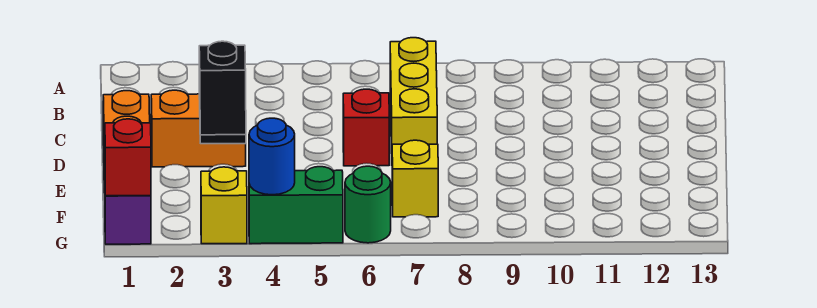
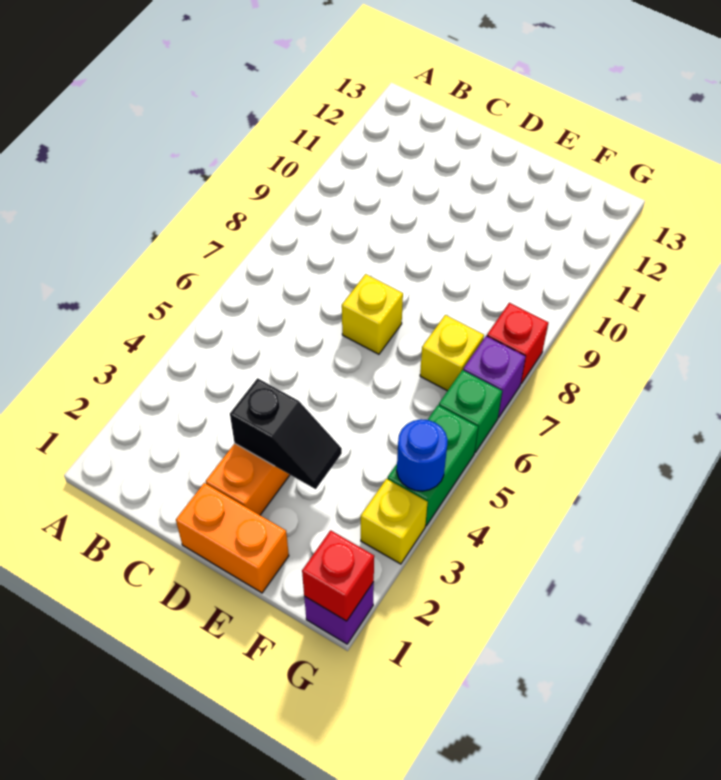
yellow brick B7:D7 level 1 -> yellow brick D7 level 1
red brick D6 level 1 -> red brick G8 level 1
green round brick G6 level 1 -> green brick G6 level 1
none -> purple brick G7 level 1

